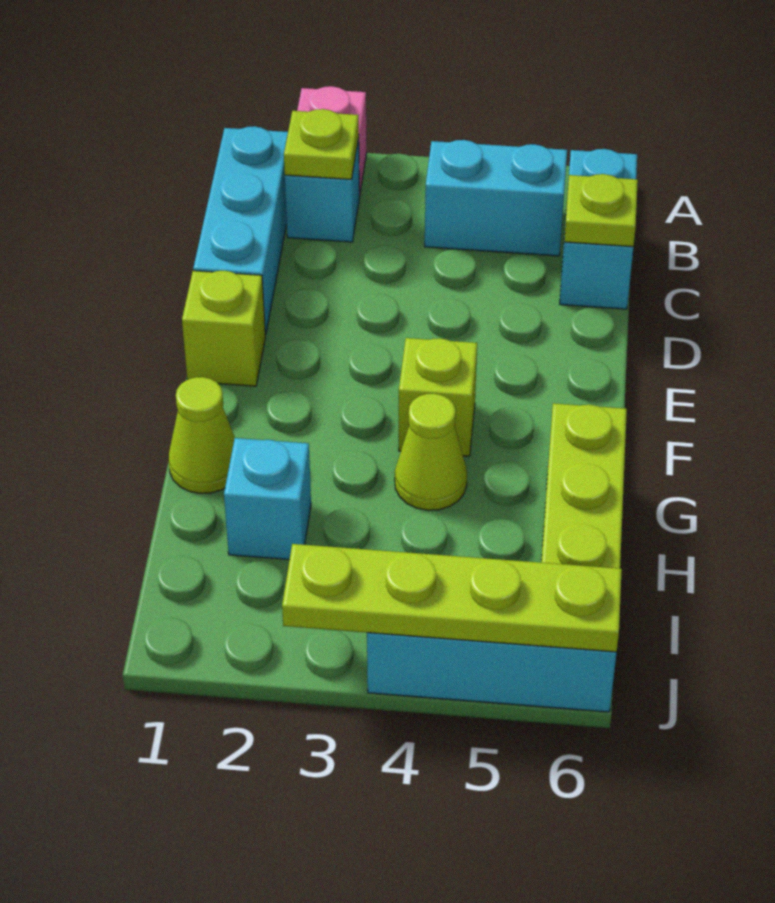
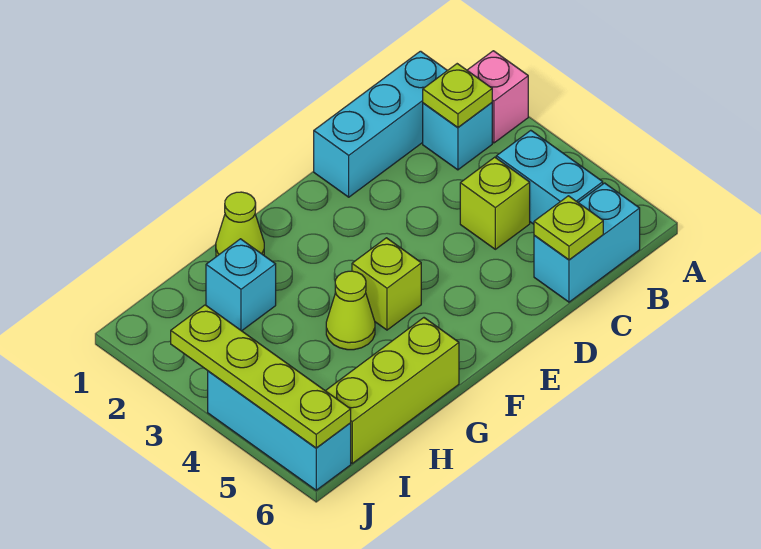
lime brick E1 level 1 -> lime brick C4 level 1

